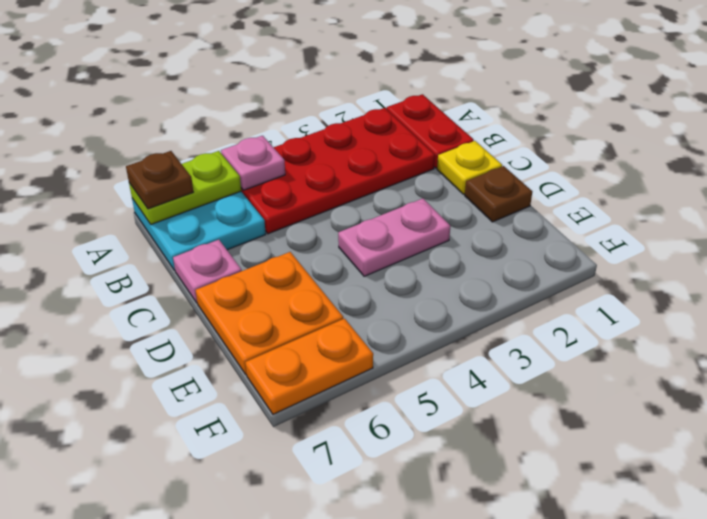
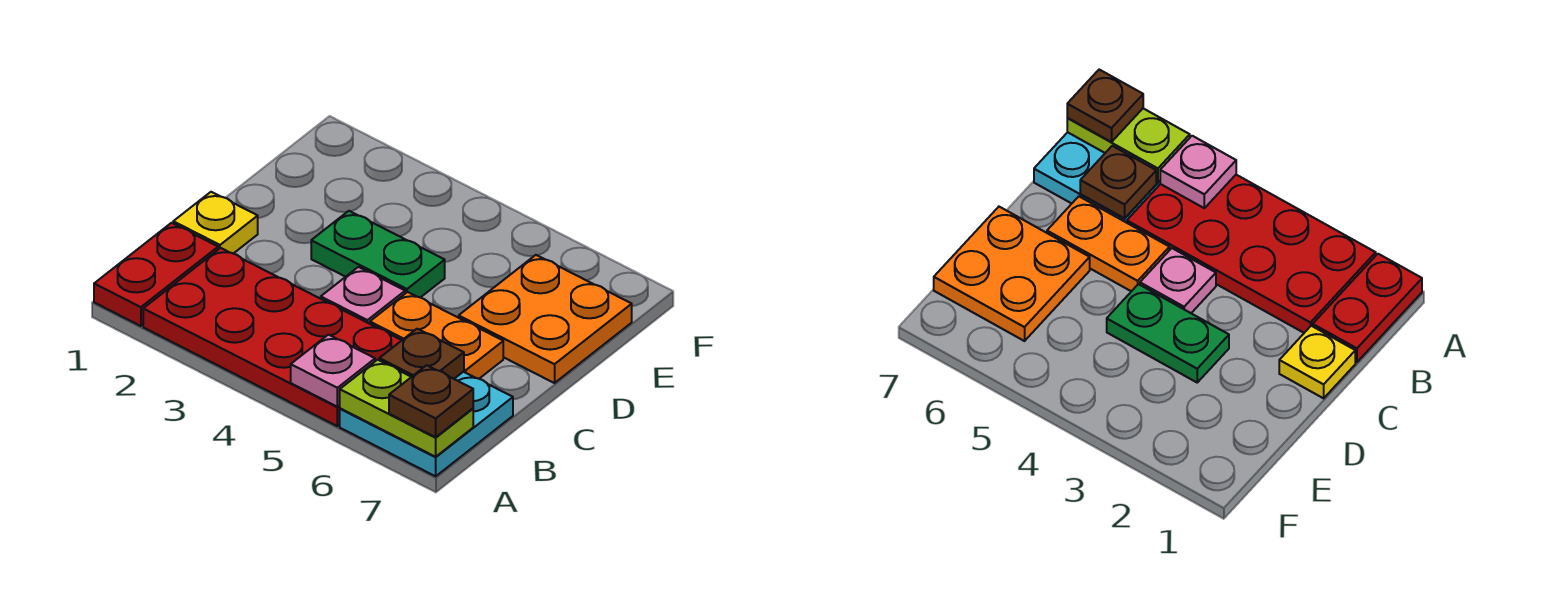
pink plate C7 level 1 -> pink plate C4 level 1
brown plate D1 level 1 -> brown plate B6 level 2
pink plate D3:D4 level 1 -> green plate D3:D4 level 1
orange plate F6:F7 level 1 -> orange plate C5:C6 level 1

